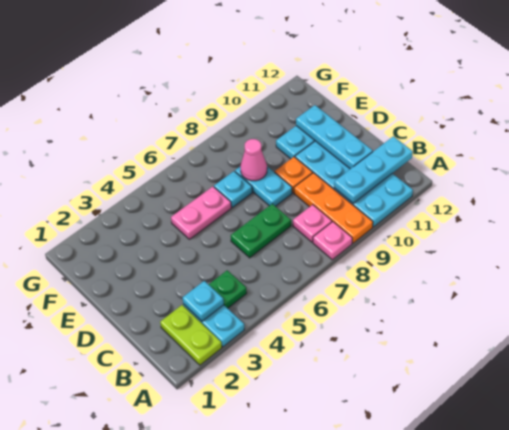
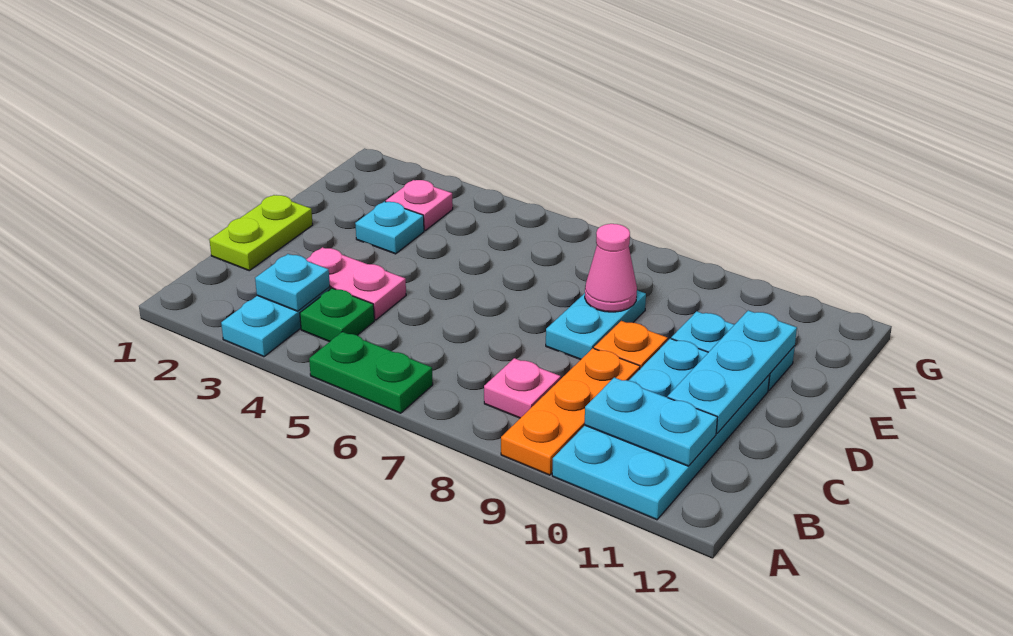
lime plate A2:B2 level 1 -> lime plate C1:D1 level 1
pink plate A8 level 1 -> pink plate F3 level 1
cyan plate B10:B12 level 2 -> cyan plate B10:B11 level 2
green plate C6:C7 level 1 -> green plate A5:A6 level 1
pink plate E5:E6 level 1 -> pink plate C3:C4 level 1
cyan plate E7 level 1 -> cyan plate E3 level 1

